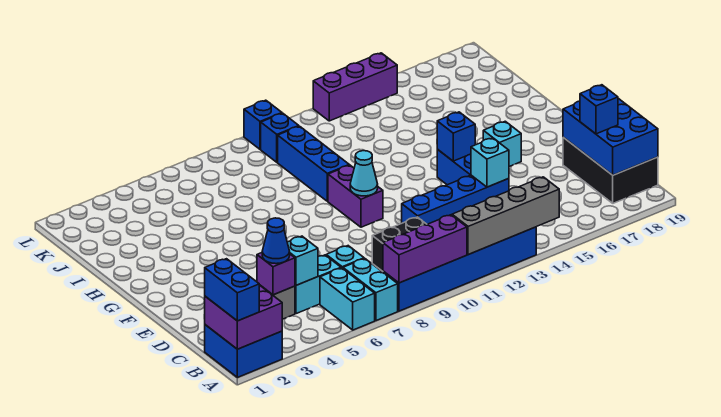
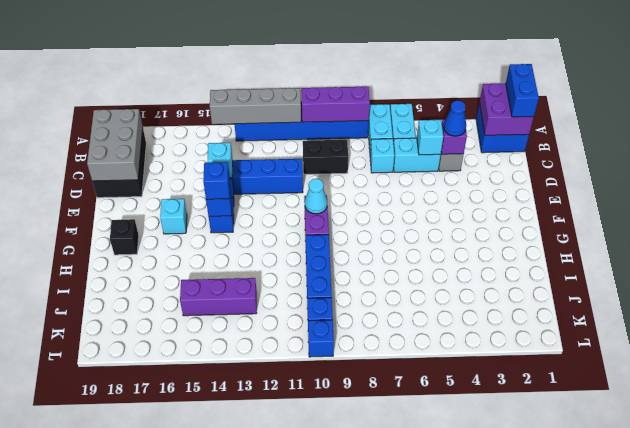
blue brick B18:D19 level 2 -> grey brick B18:D19 level 2
blue brick C18 level 3 -> blue brick F14 level 3
none -> black brick G18 level 1
purple brick L13:L15 level 1 -> purple brick J13:J15 level 1

